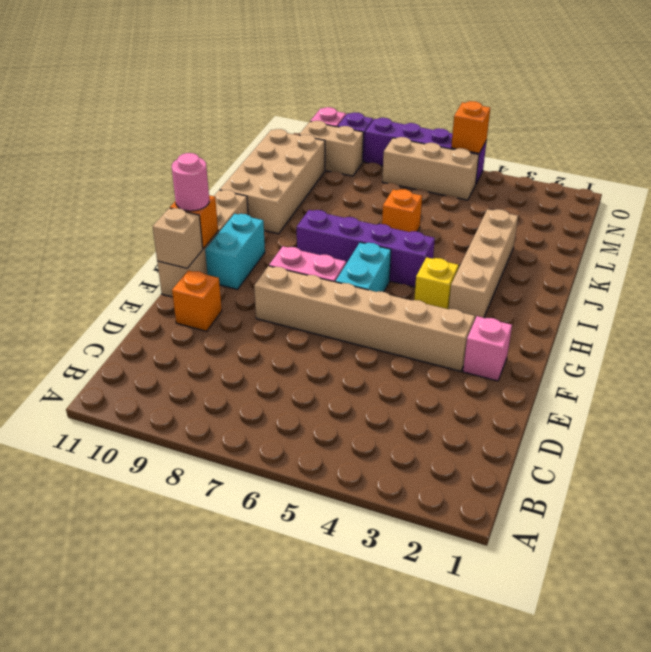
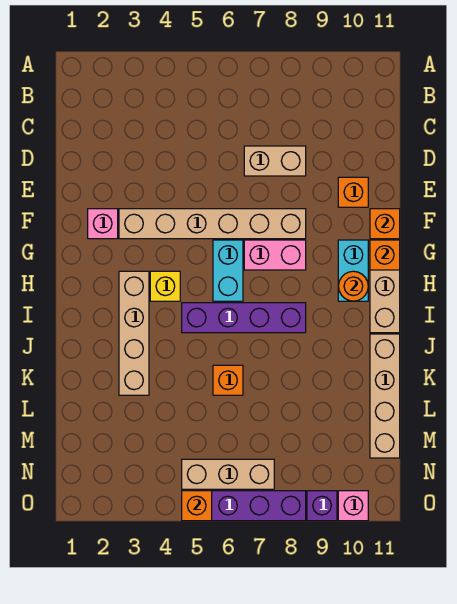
tan brick F11 level 2 -> orange brick F11 level 2
pink round brick G11 level 3 -> none
none -> orange round brick H10 level 2
tan brick J10:M11 level 1 -> tan brick J11:M11 level 1
tan brick N9:N10 level 1 -> tan brick D7:D8 level 1

